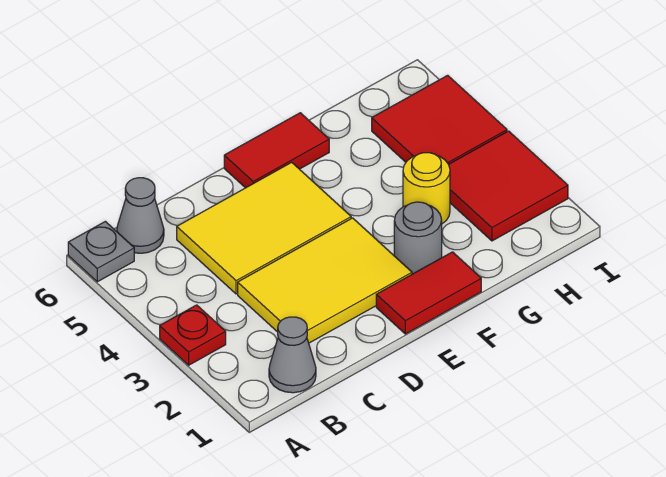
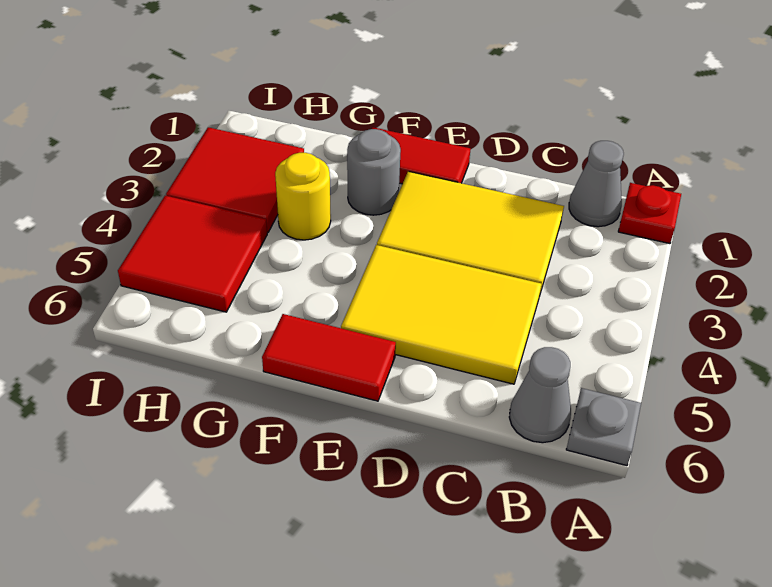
red plate A3 level 1 -> red plate A1 level 1

